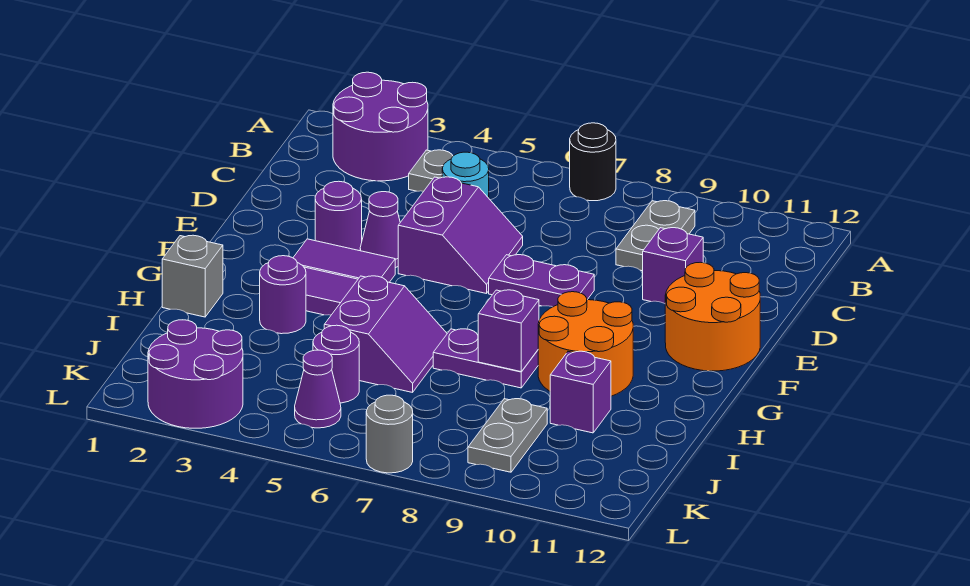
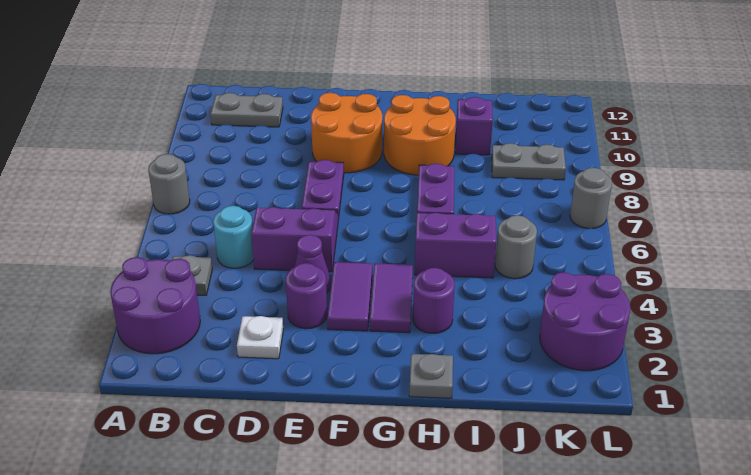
black round brick A7 level 1 -> grey round brick A7 level 1
grey plate B9:C9 level 1 -> grey plate B11:C11 level 1
none -> white plate D2 level 1
purple brick D10 level 1 -> none
orange round brick E11:F12 level 1 -> orange round brick E9:F10 level 1
grey brick H1 level 1 -> grey plate H1 level 1
purple brick H8 level 2 -> none
purple round brick J5 level 1 -> grey round brick J5 level 1
purple cone K5 level 1 -> none

